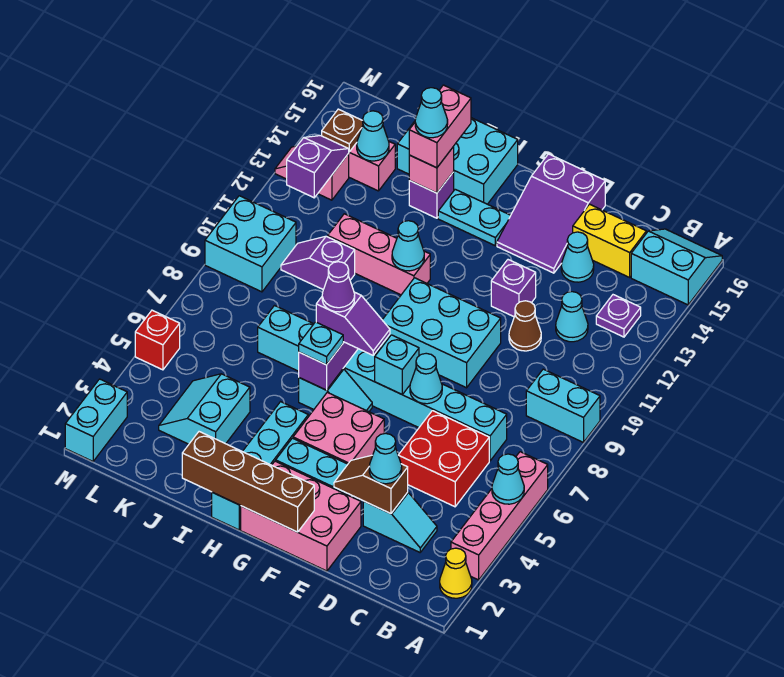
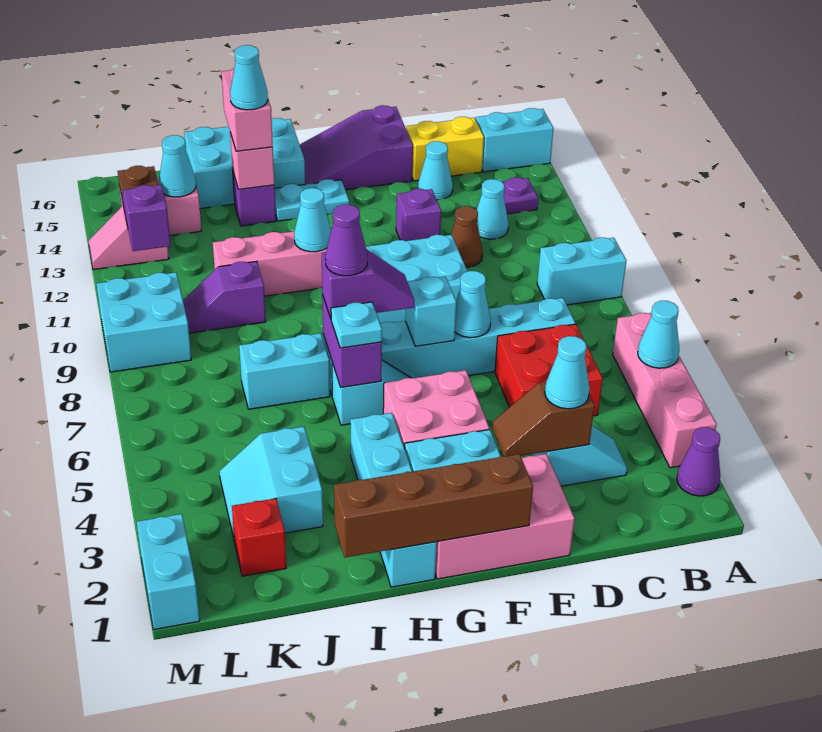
yellow cone A2 level 1 -> purple cone A2 level 1
purple slope E14:F16 level 1 top 16 -> purple slope E15:G16 level 1 top E
red brick M5 level 1 -> red brick K2 level 1

